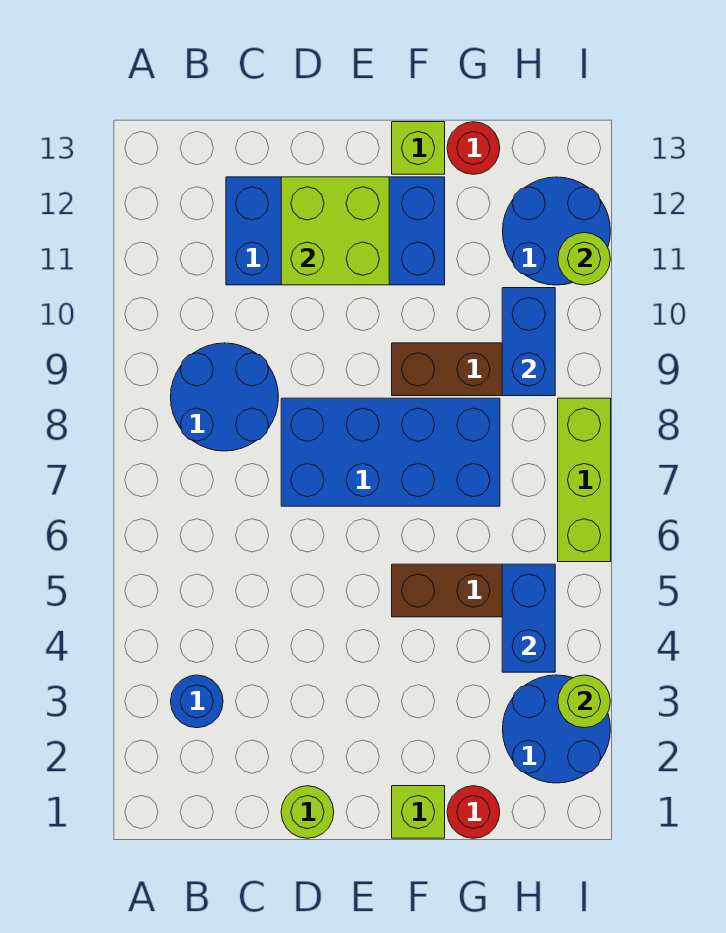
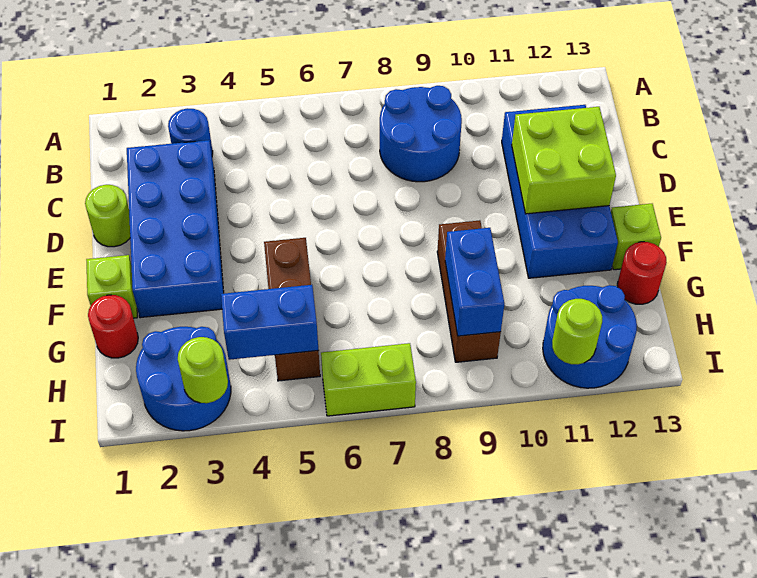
blue brick D7:G8 level 1 -> blue brick C2:F3 level 1
blue brick H9:H10 level 2 -> blue brick G9:H9 level 2
lime brick I6:I8 level 1 -> lime brick I6:I7 level 1

